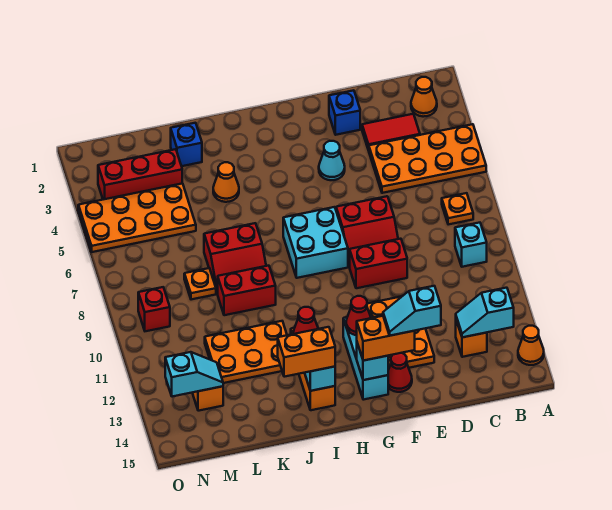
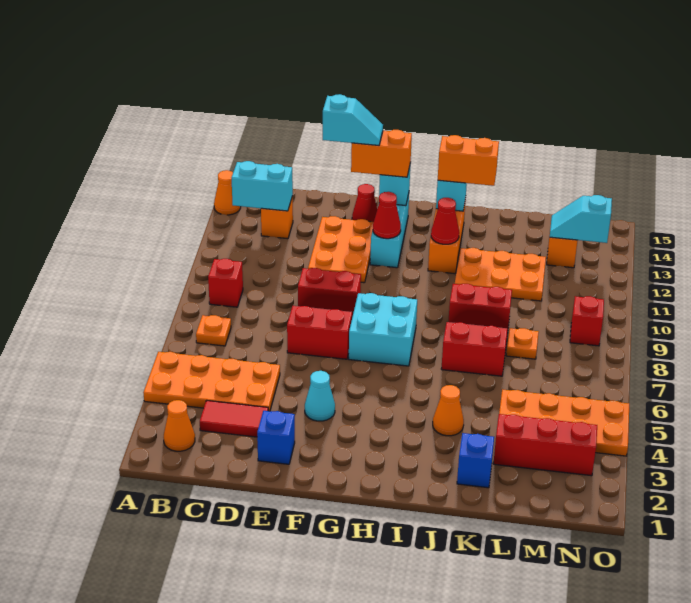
cyan brick B9 level 1 -> red brick B9 level 1
cyan slope B13:C13 level 2 top B -> cyan brick B13:C13 level 2

